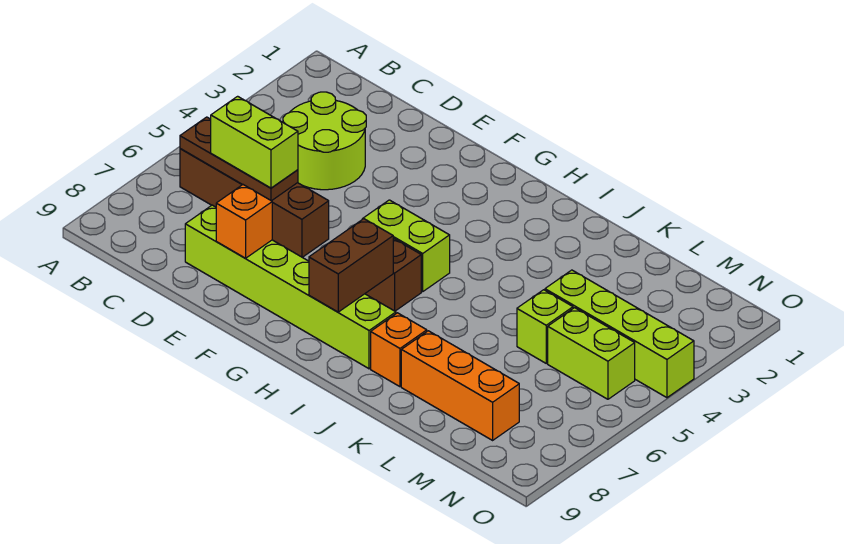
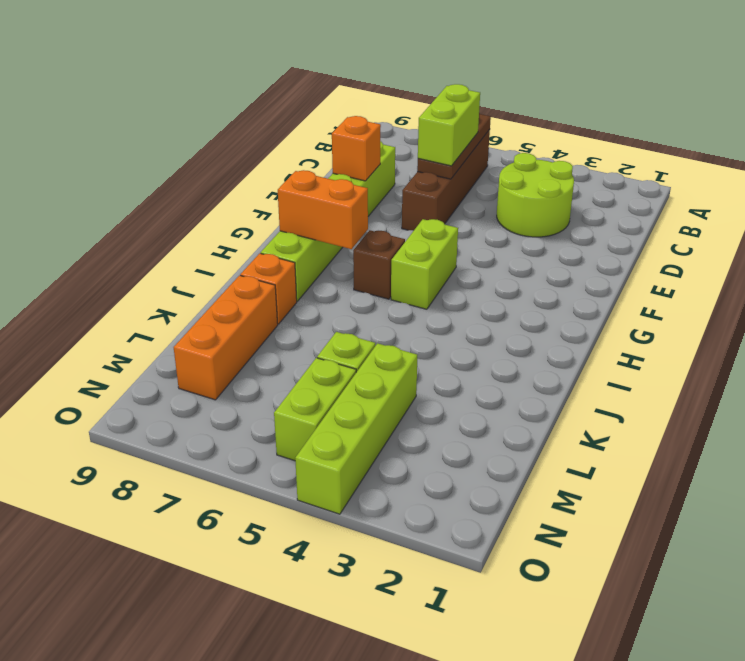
brown brick H7:H8 level 2 -> orange brick H7:H8 level 2

